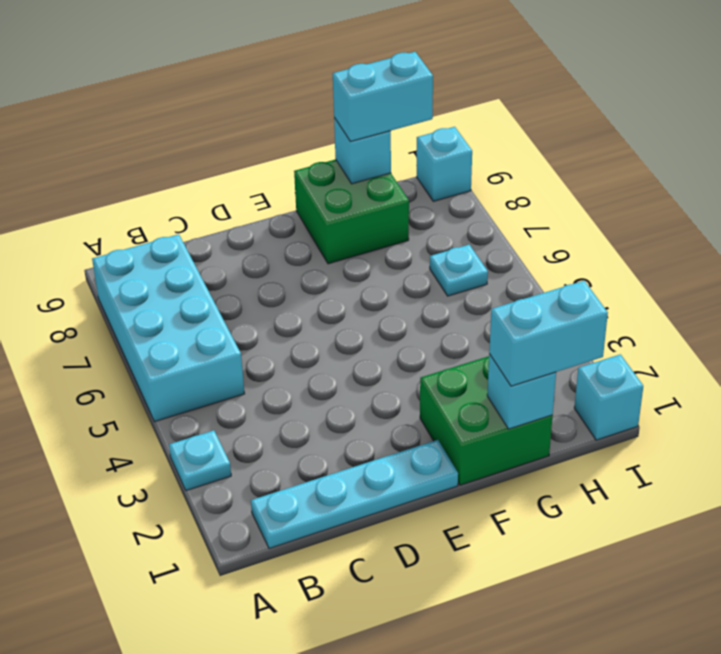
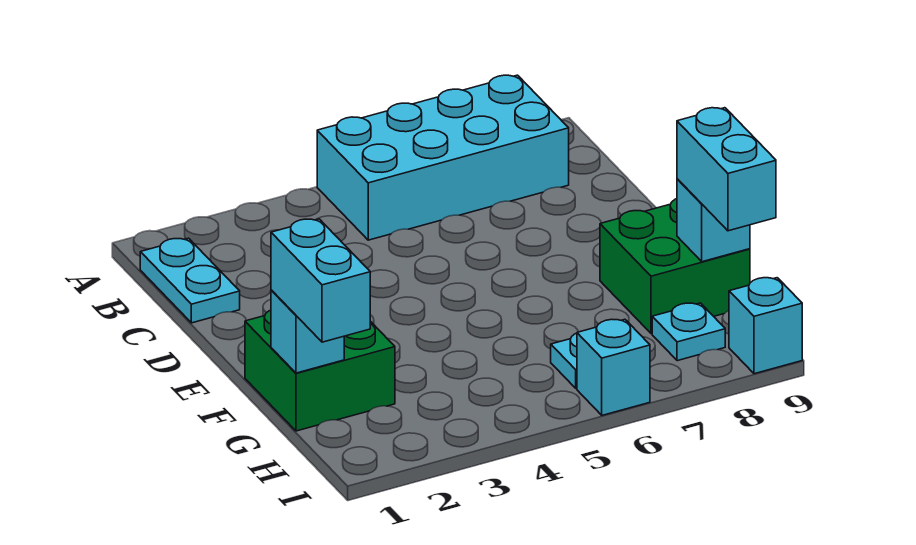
cyan plate A3 level 1 -> cyan plate H8 level 1
cyan plate B1:E1 level 1 -> cyan plate B1:C1 level 1
cyan brick I1 level 1 -> cyan brick I6 level 1

